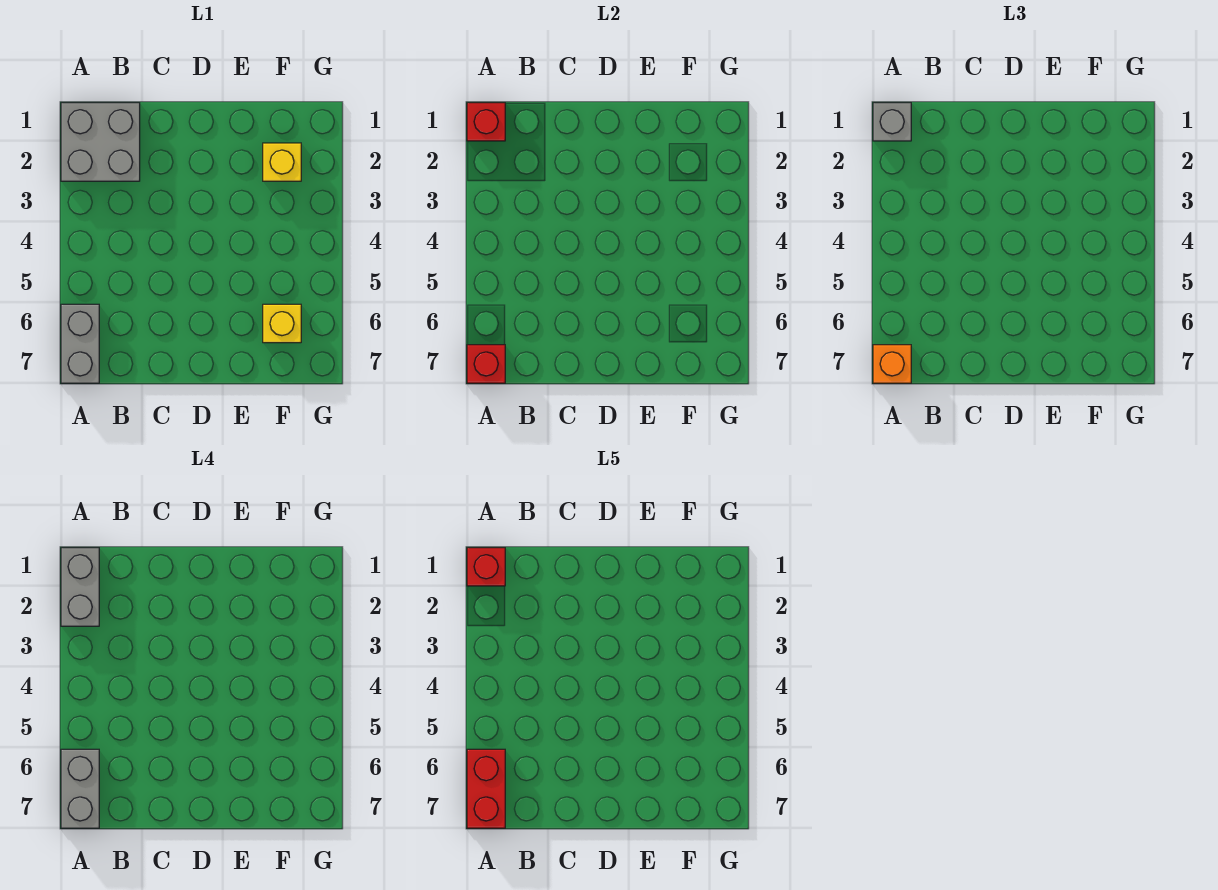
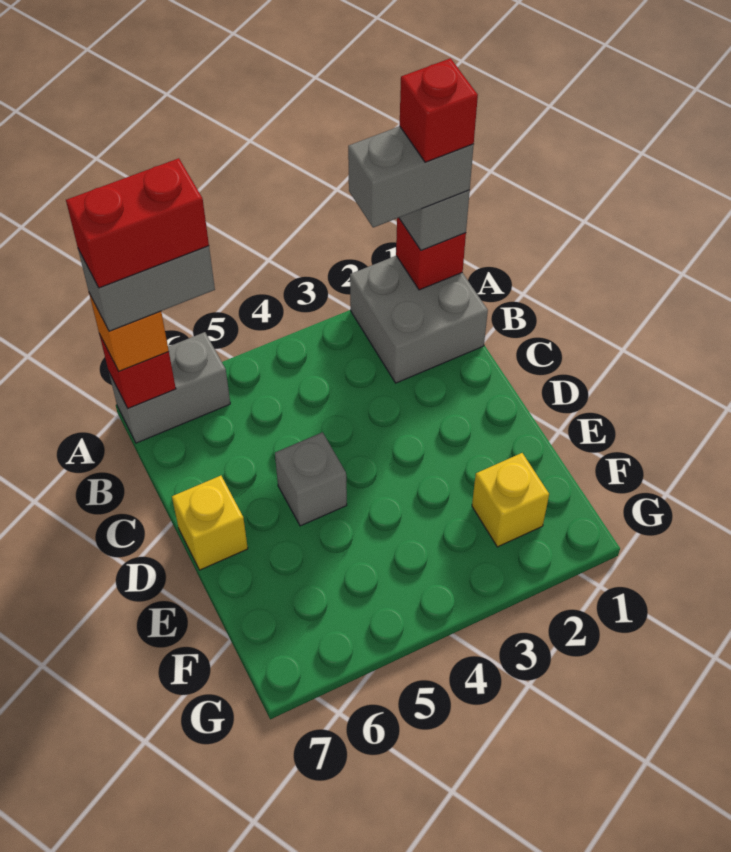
none -> grey brick D5 level 1
yellow brick F6 level 1 -> yellow brick D7 level 1

